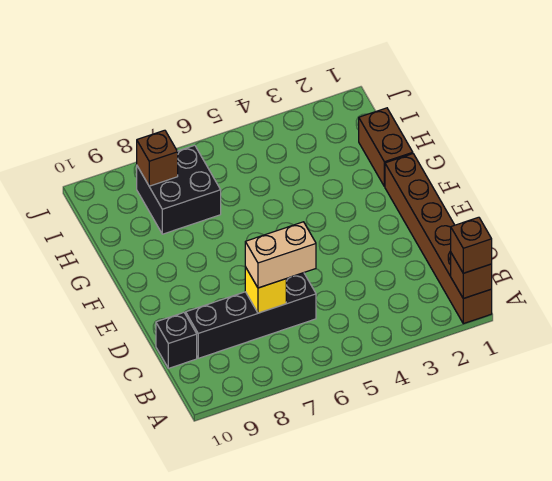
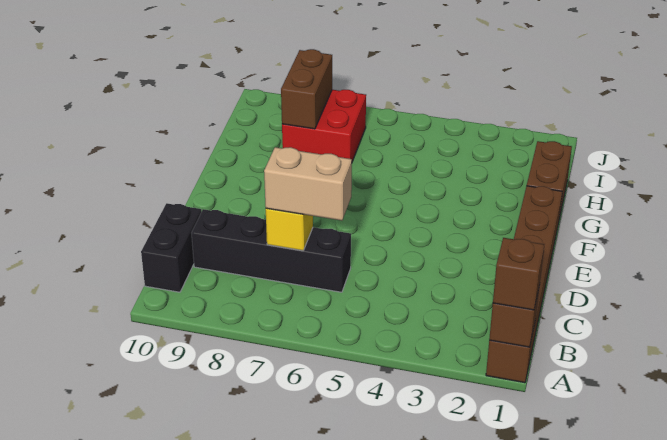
black brick C10 level 1 -> black brick B10:C10 level 1
black brick H7:I8 level 1 -> red brick H7:I8 level 1
brown brick I8 level 2 -> brown brick H8:I8 level 2

